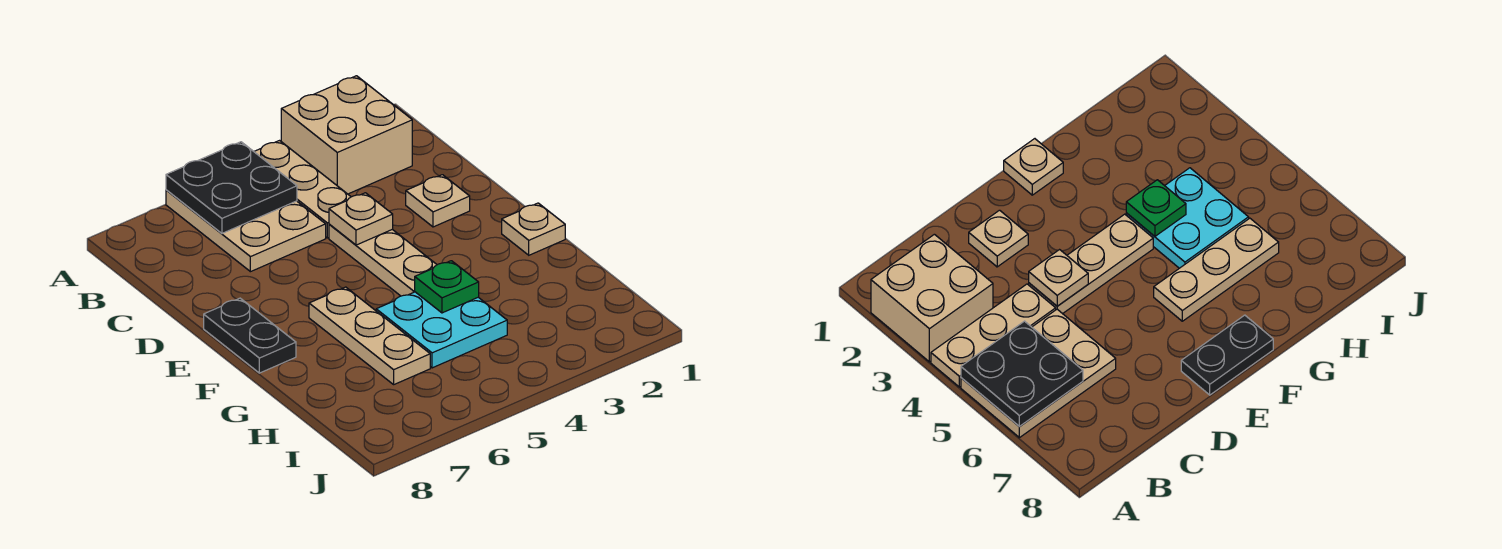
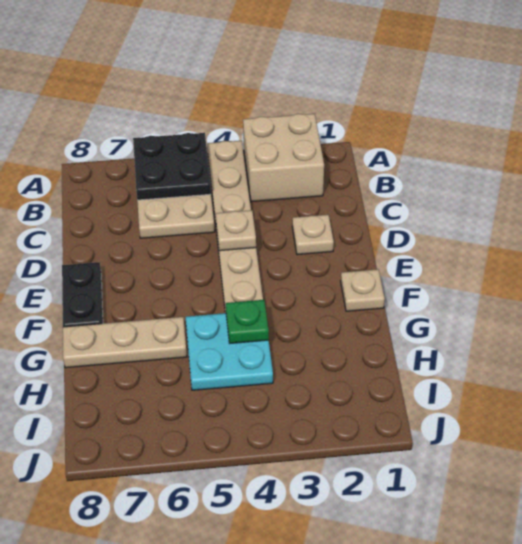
tan plate F6:H6 level 1 -> tan plate G6:G8 level 1

